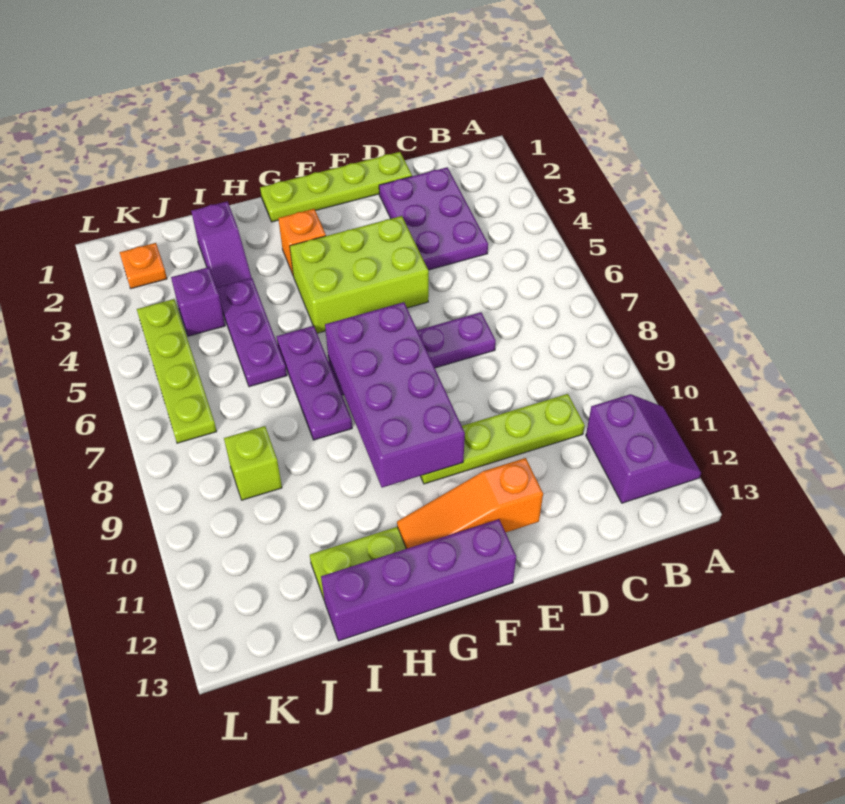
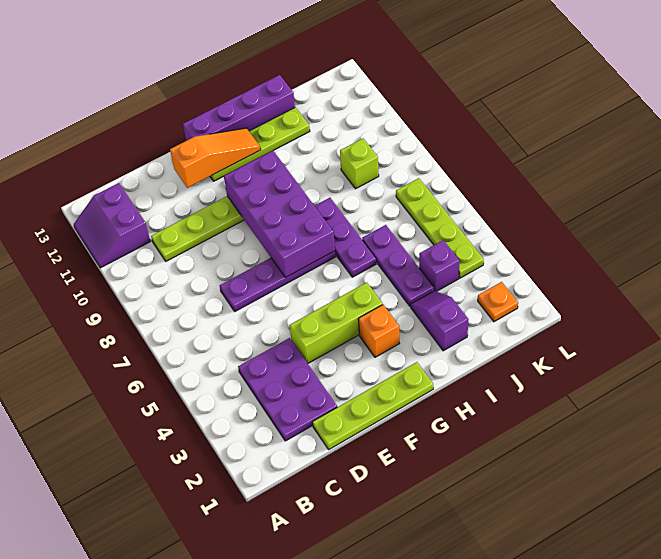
lime brick E4:G5 level 1 -> lime brick E4:G4 level 1

